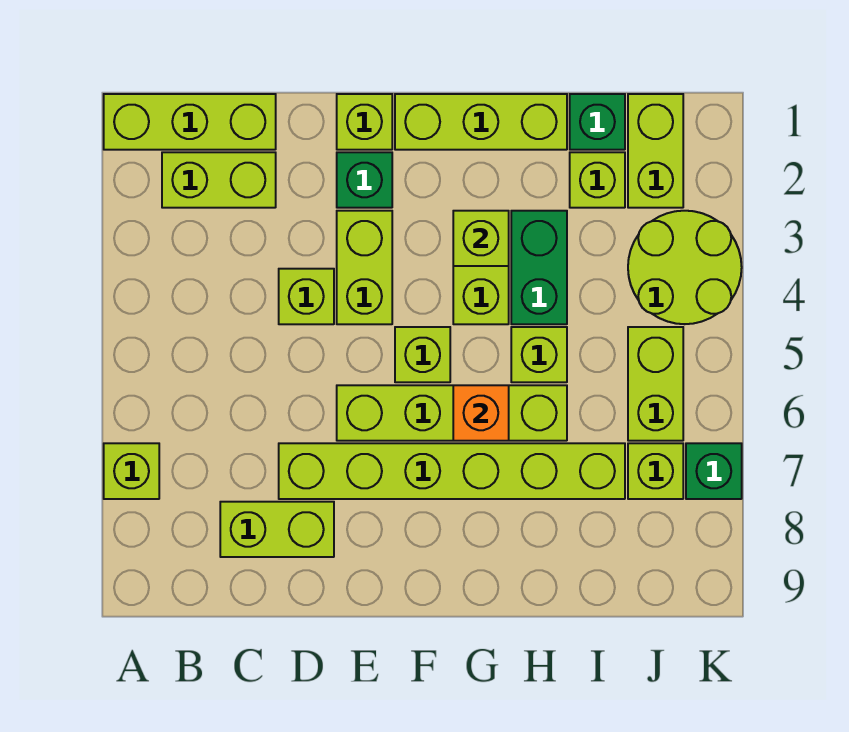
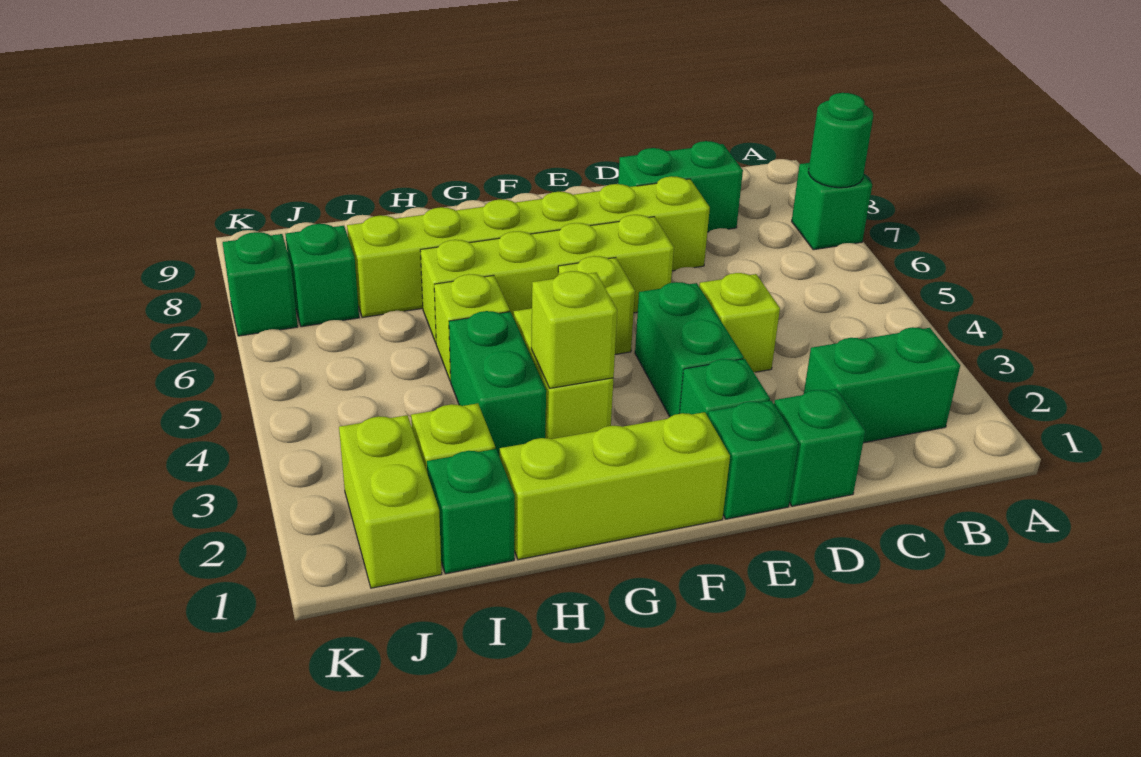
lime brick A1:C1 level 1 -> none
lime brick A7 level 1 -> green brick A7 level 1
none -> green round brick A7 level 2
lime brick B2:C2 level 1 -> green brick B2:C2 level 1
lime brick C8:D8 level 1 -> green brick C8:D8 level 1
none -> green brick D1 level 1
lime brick E1 level 1 -> green brick E1 level 1
lime brick E3:E4 level 1 -> green brick E3:E4 level 1
orange brick G6 level 2 -> none
lime round brick J3:K4 level 1 -> none
lime brick J5:J6 level 1 -> none
lime brick J7 level 1 -> green brick J7 level 1

